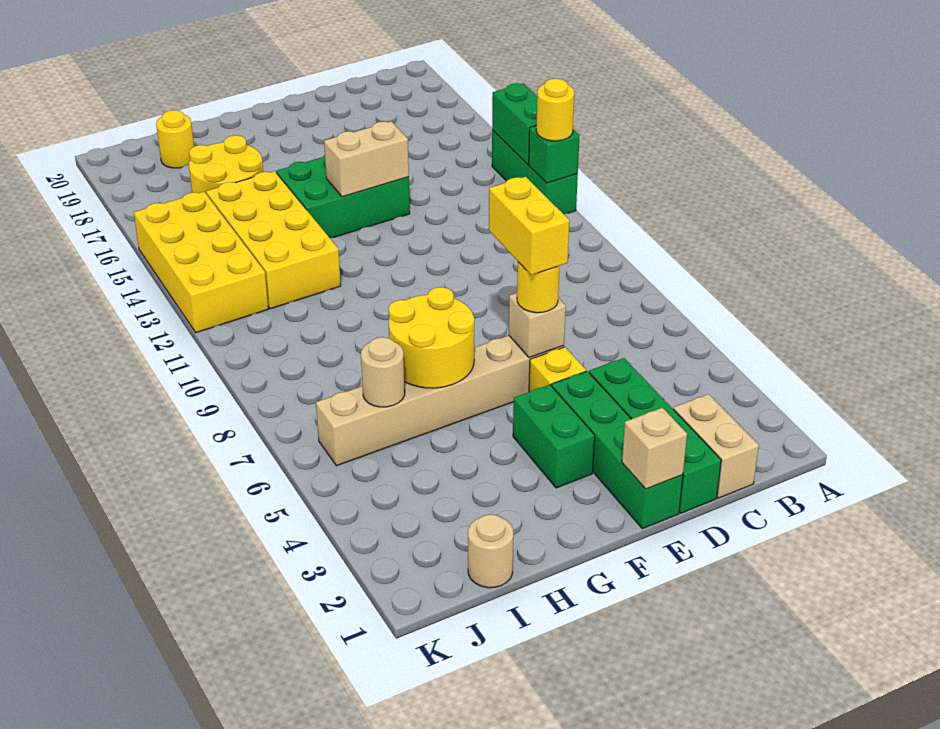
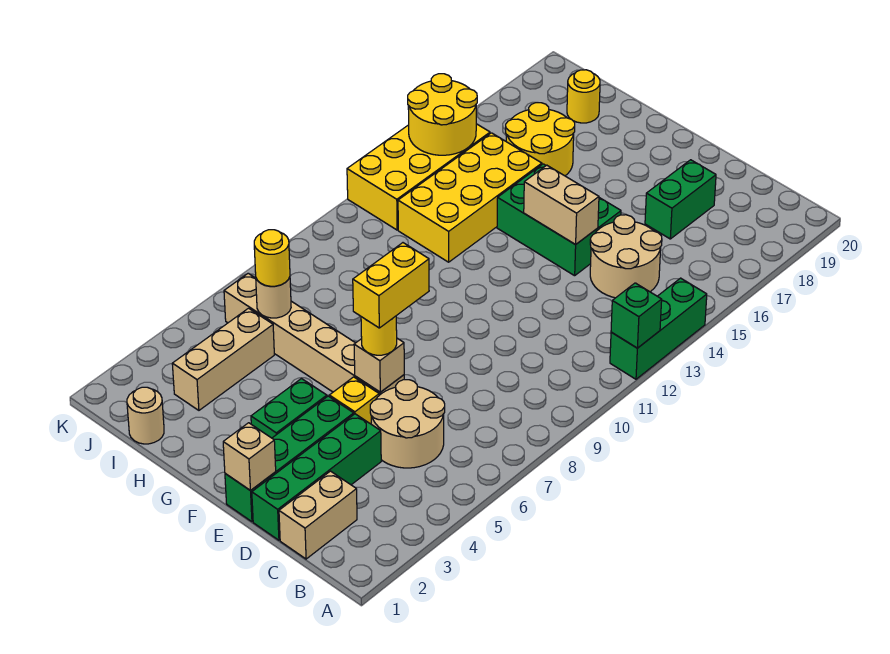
yellow round brick A12 level 3 -> yellow round brick I6 level 3
green brick A13:A14 level 2 -> green brick D17:D18 level 1
none -> tan round brick C5:D6 level 1
none -> tan round brick C14:D15 level 1
yellow round brick G6:H7 level 2 -> yellow round brick J14:K15 level 2
none -> tan brick I3:I5 level 1

